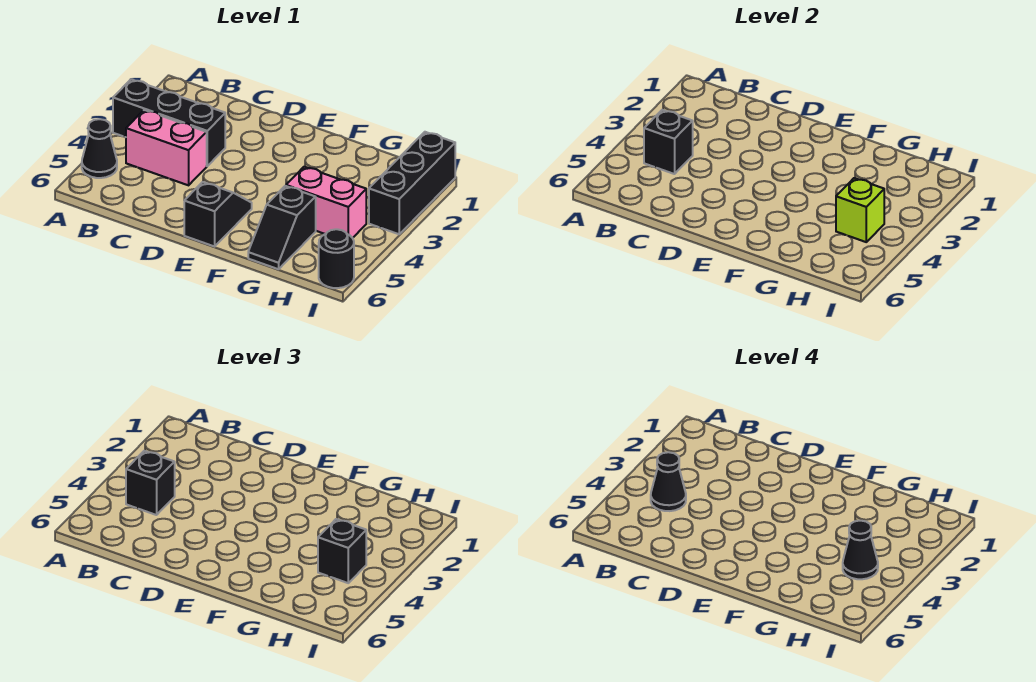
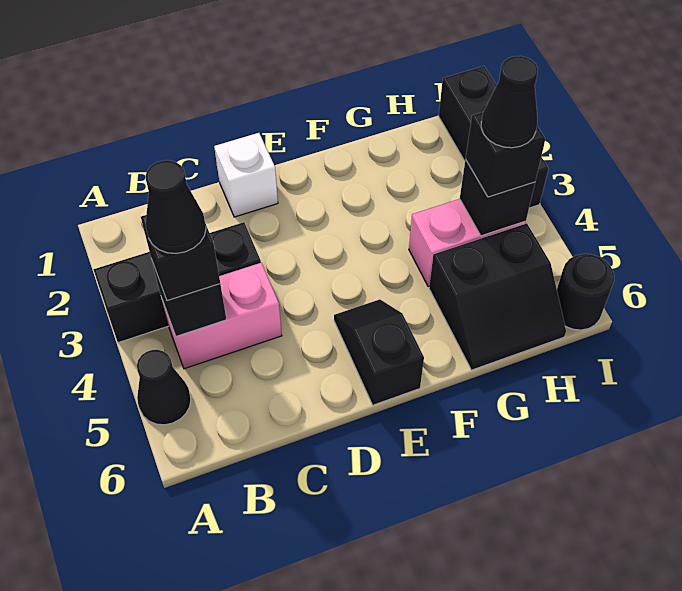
none -> white brick D1 level 1
black slope G5:G6 level 1 top 5 -> black slope G5:H6 level 1 top 5
lime brick H4 level 2 -> black brick H4 level 2

